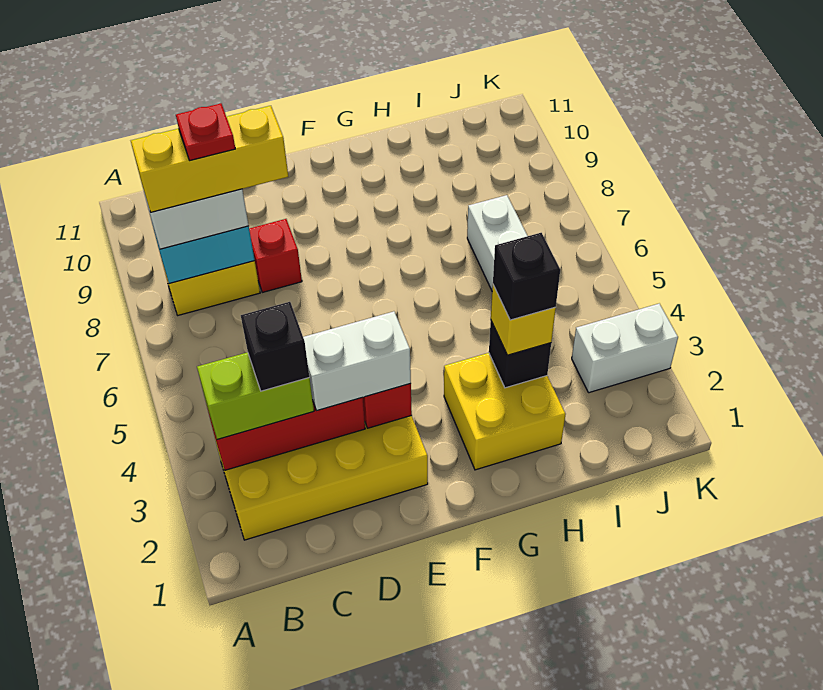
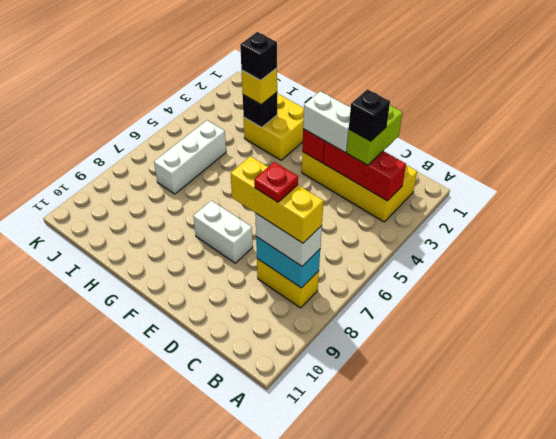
lime brick B3:C3 level 3 -> lime brick C2:C3 level 3
red brick D8 level 1 -> none
white brick J3:K3 level 1 -> white brick E8:F8 level 1

